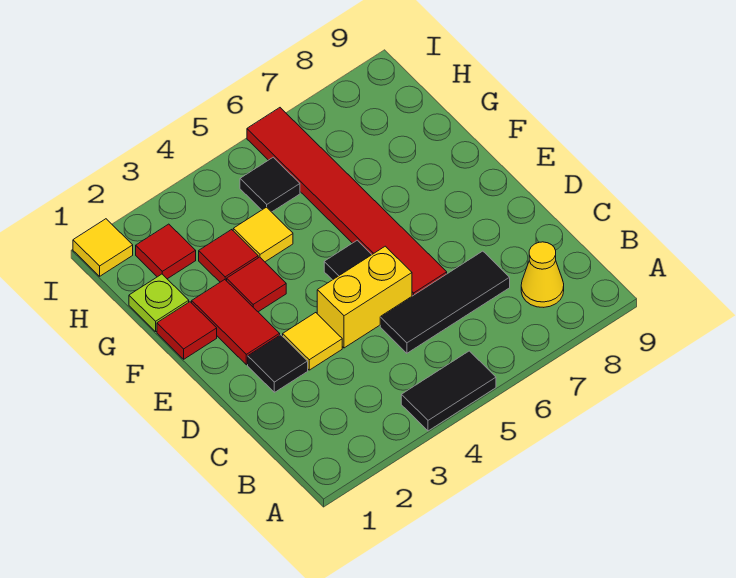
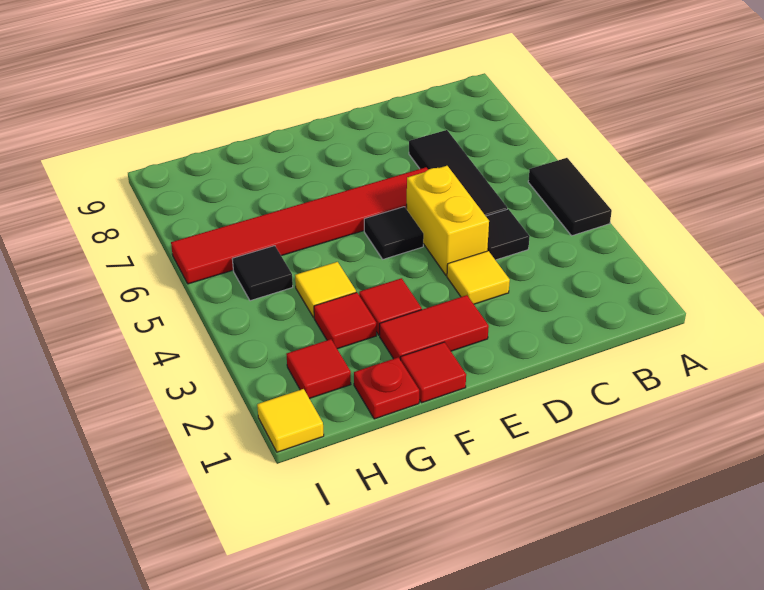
yellow cone B8 level 1 -> none
black tile D2 level 1 -> black tile C4 level 1
lime plate G1 level 1 -> red plate G1 level 1

